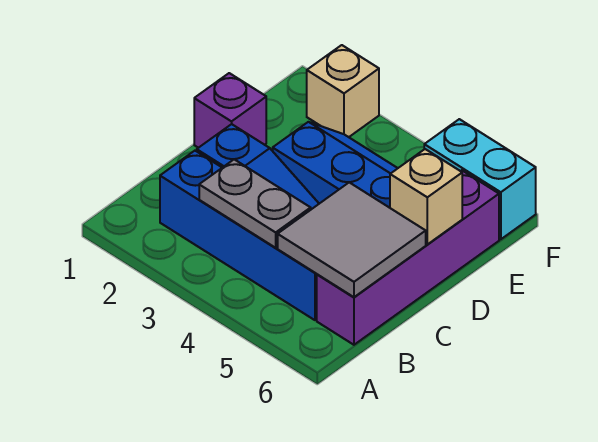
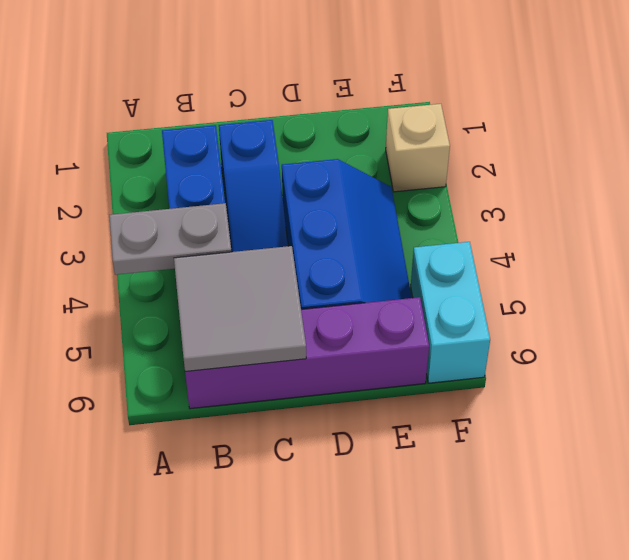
grey plate B3:B4 level 2 -> grey plate A4:B4 level 2
purple brick D1 level 1 -> none
tan brick D6 level 2 -> none

